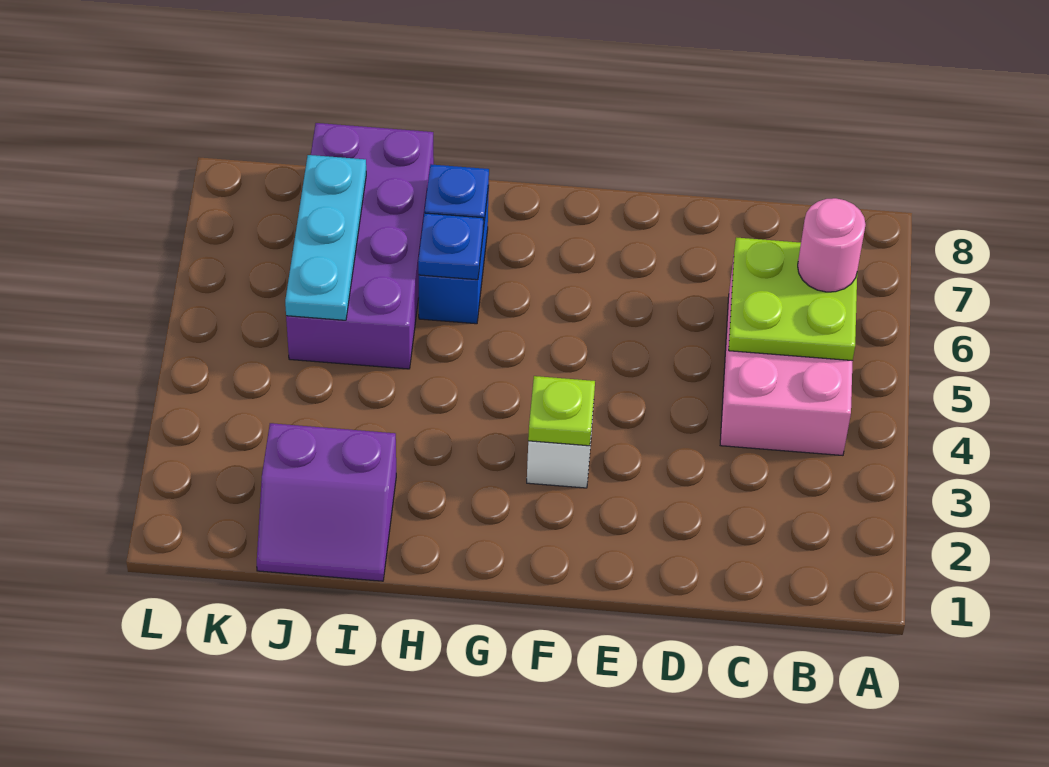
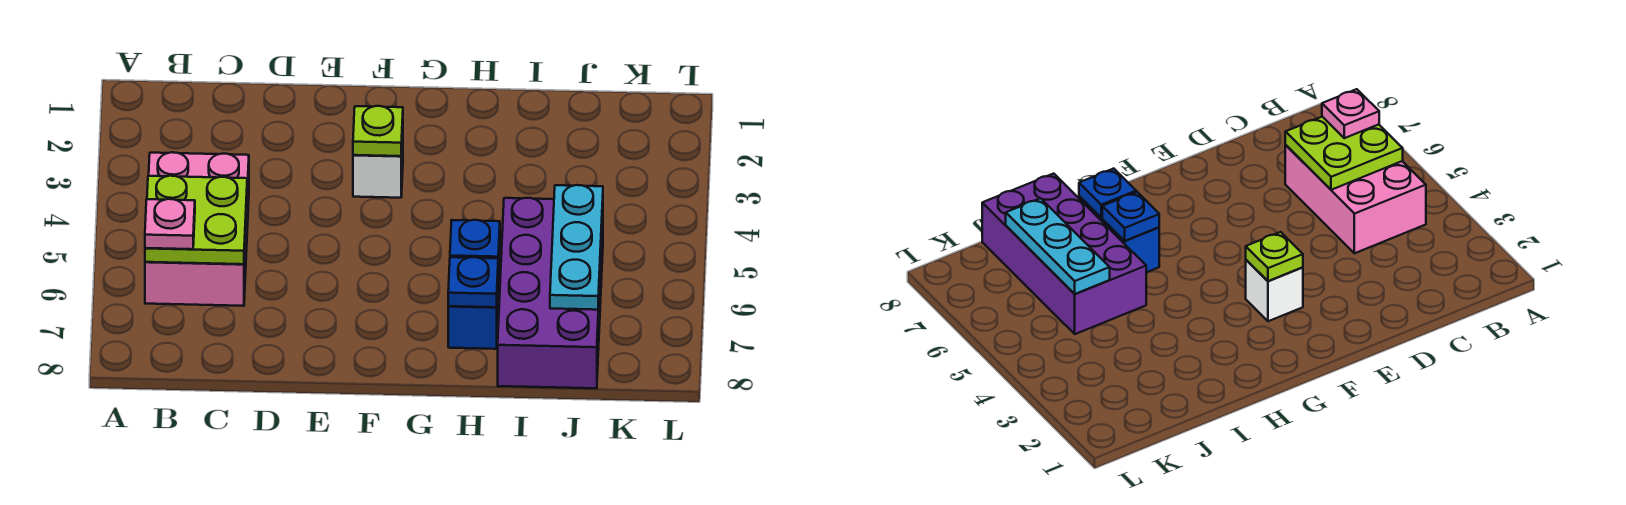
pink round brick B6 level 3 -> pink plate B6 level 3
purple slope I1:J2 level 1 top 2 -> none

